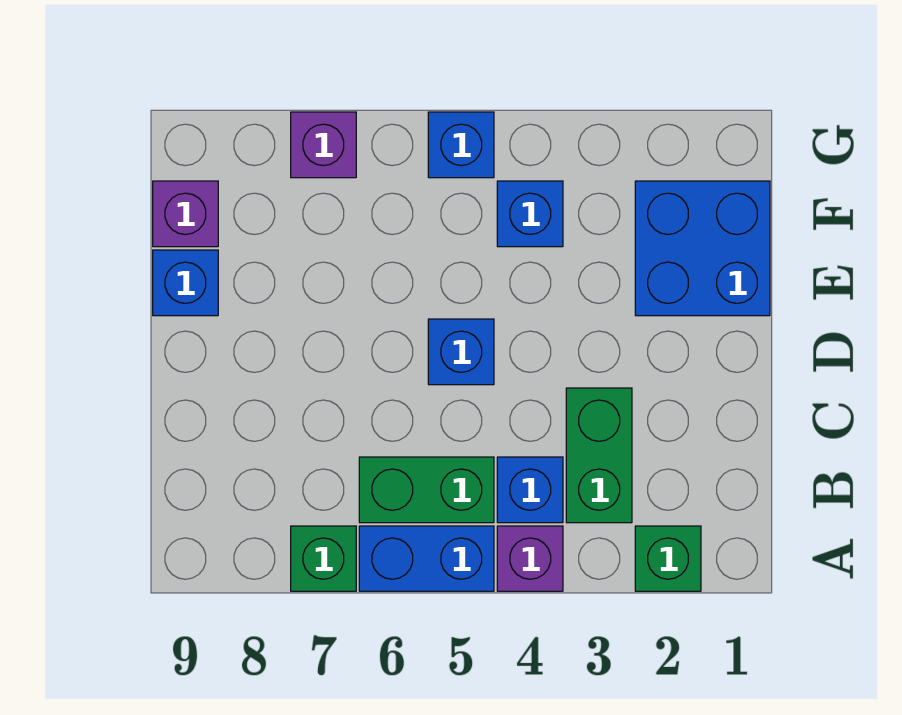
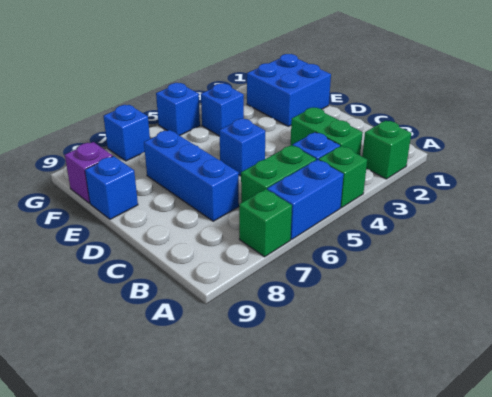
purple brick A4 level 1 -> green brick A4 level 1
none -> blue brick C7:E7 level 1
purple brick G7 level 1 -> blue brick G7 level 1

